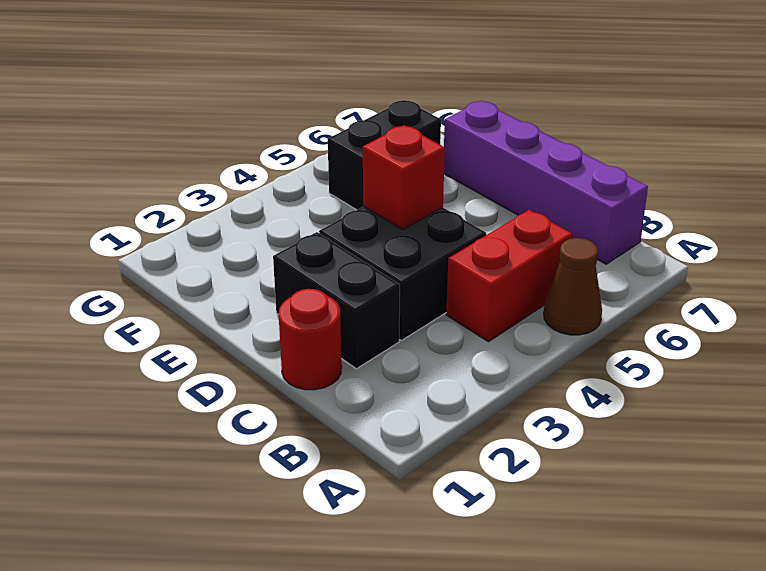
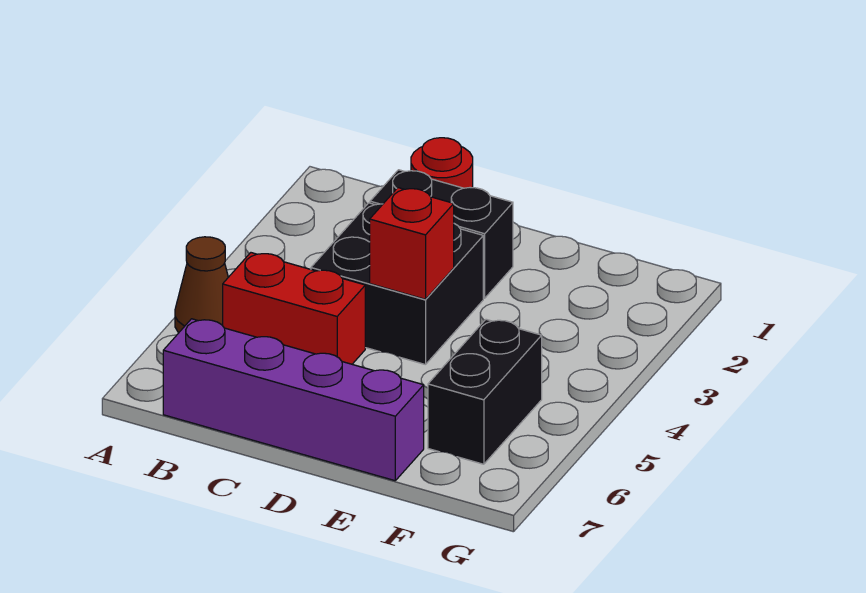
red brick B4:B5 level 1 -> red brick B5:C5 level 1

